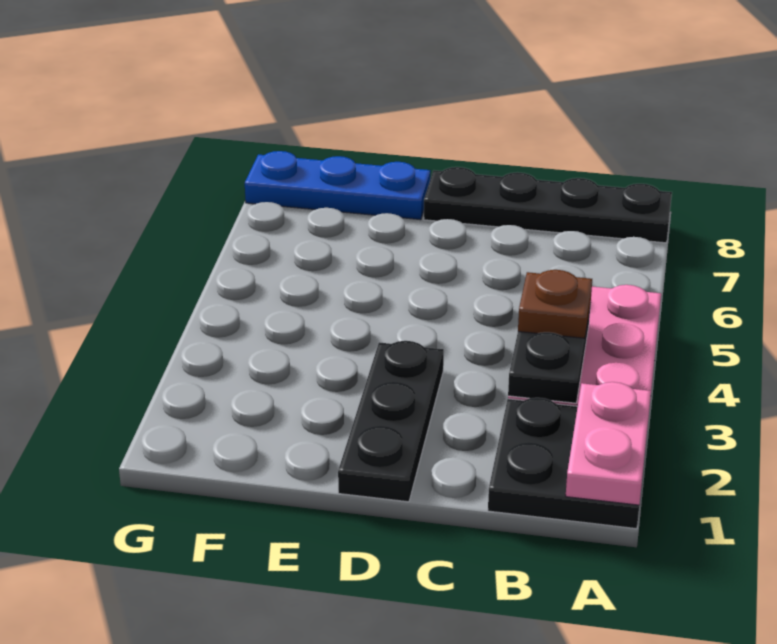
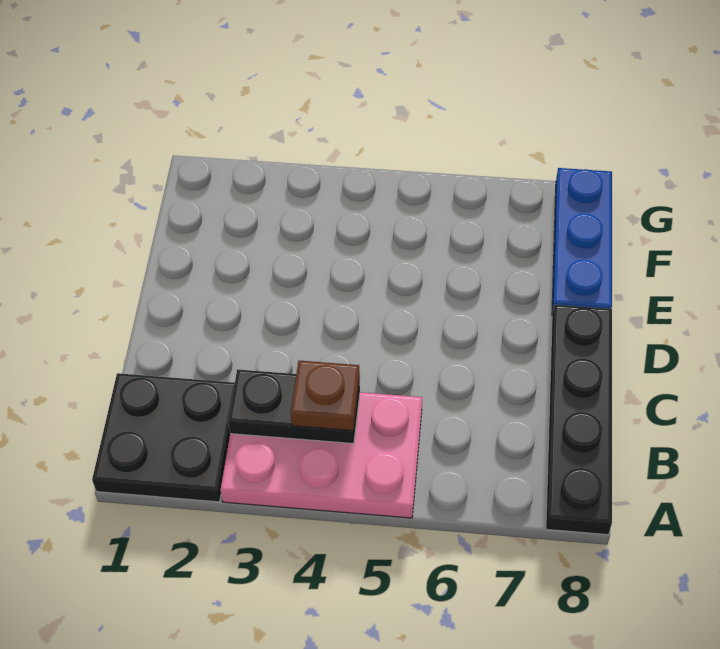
pink plate A1:A2 level 2 -> none
black plate D1:D3 level 1 -> none

